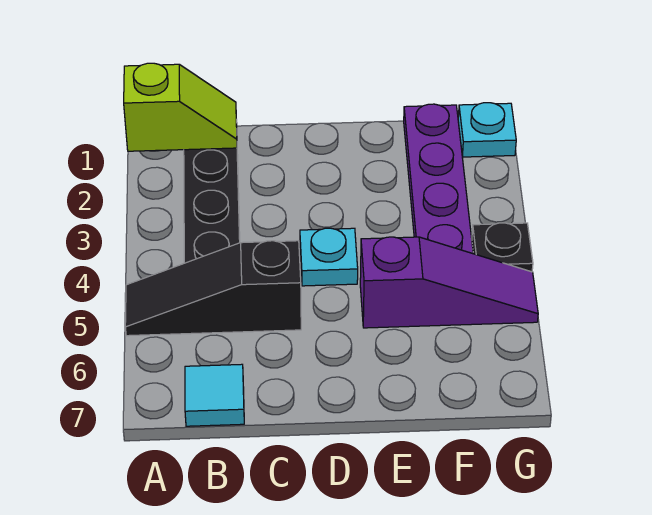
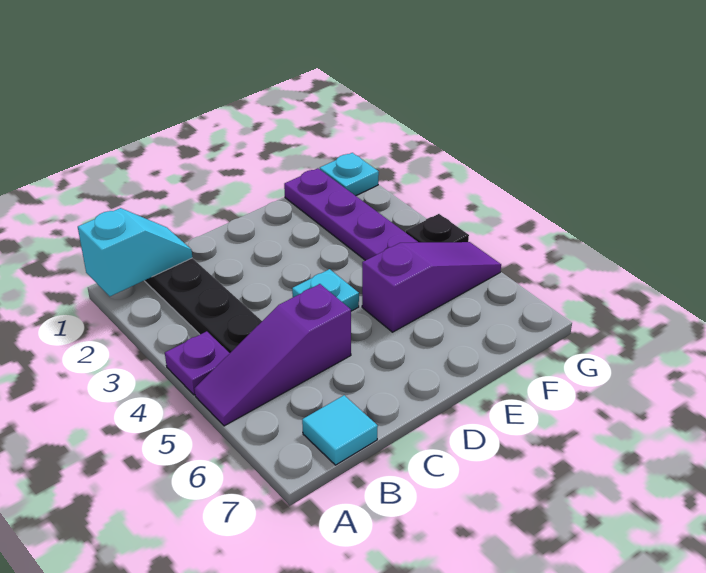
lime slope A1:B1 level 2 top A -> cyan slope A1:B1 level 2 top A
none -> purple plate A4 level 1
black slope A5:C5 level 1 top C -> purple slope A5:C5 level 1 top C

